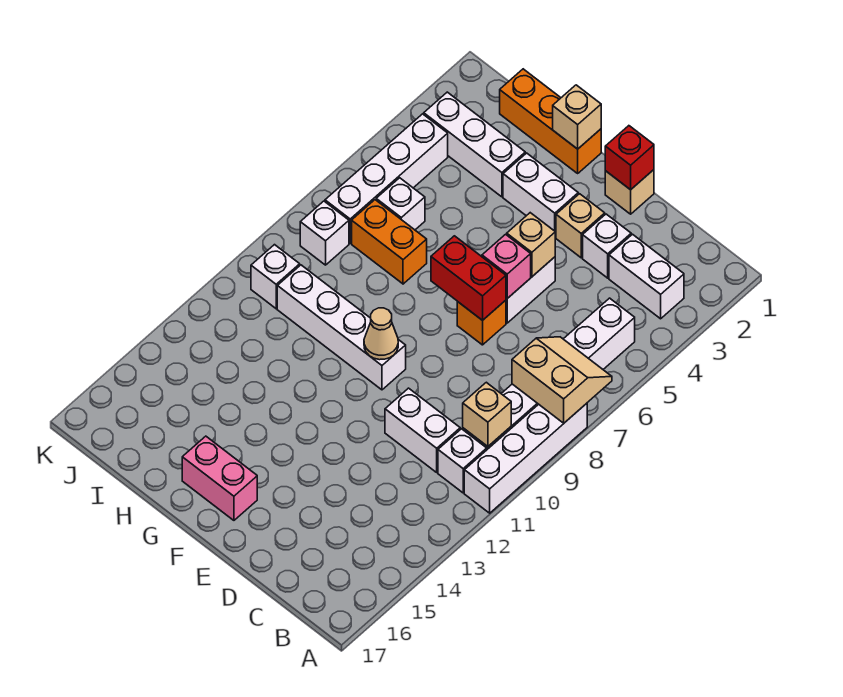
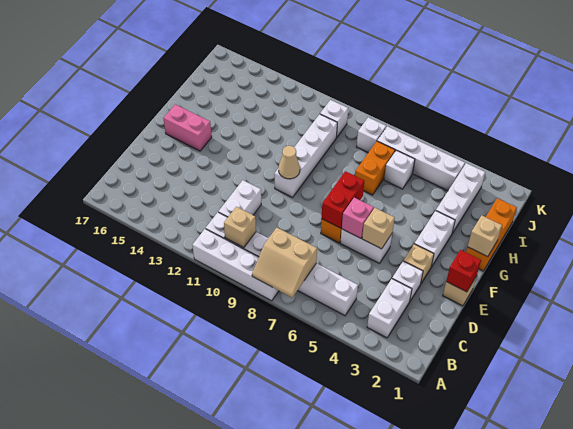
tan slope A7:B8 level 2 top 8 -> tan slope A7:B8 level 2 top B
pink brick F16:G16 level 1 -> pink brick F15:F16 level 1

